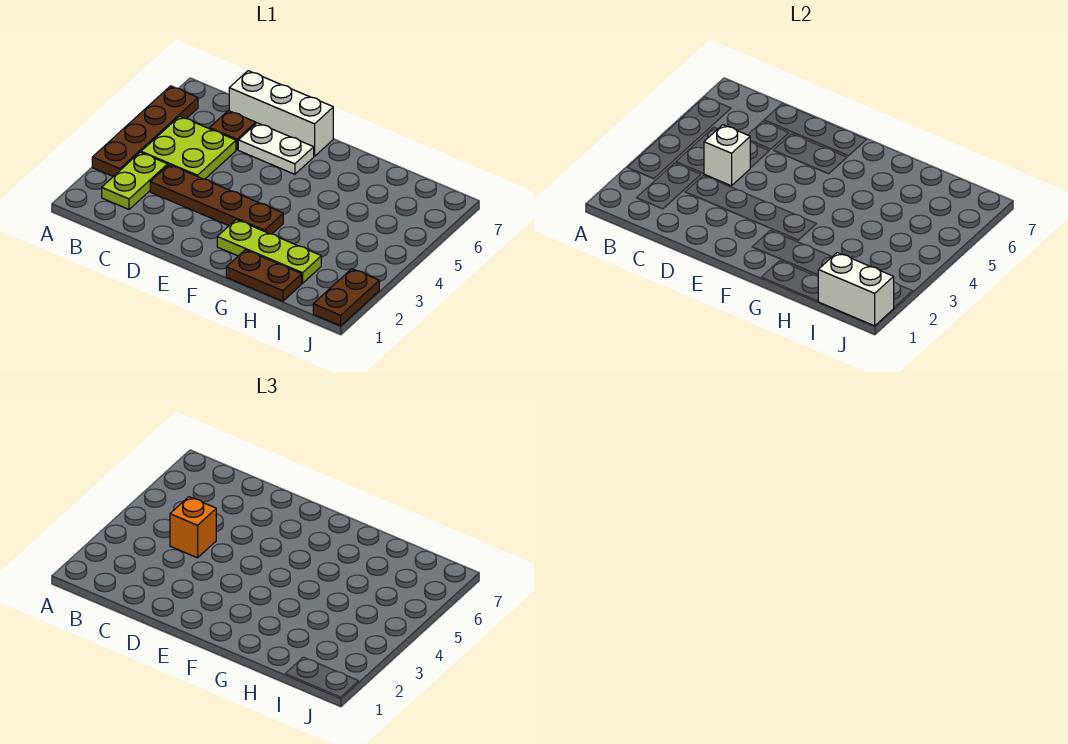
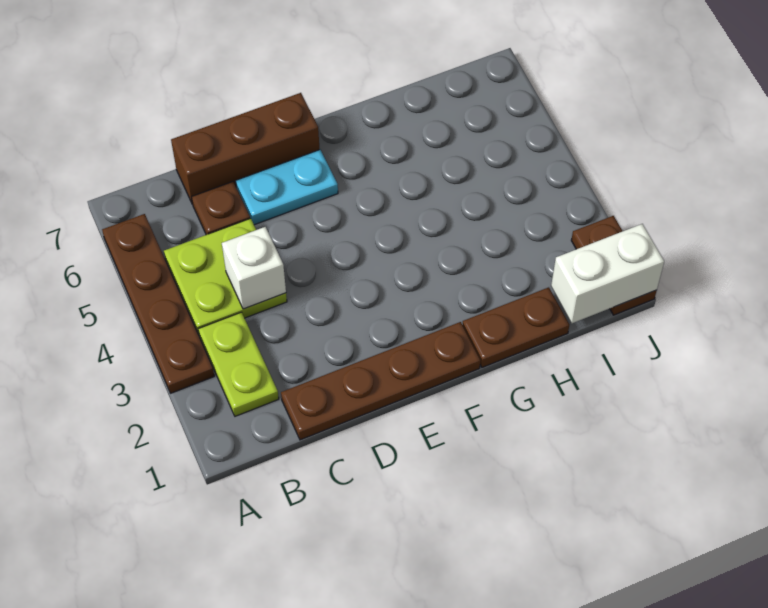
brown plate C3:F3 level 1 -> brown plate C1:F1 level 1
orange brick C4 level 3 -> none
white brick C7:E7 level 1 -> brown brick C7:E7 level 1
white plate D6:E6 level 1 -> cyan plate D6:E6 level 1
lime plate F2:H2 level 1 -> none

